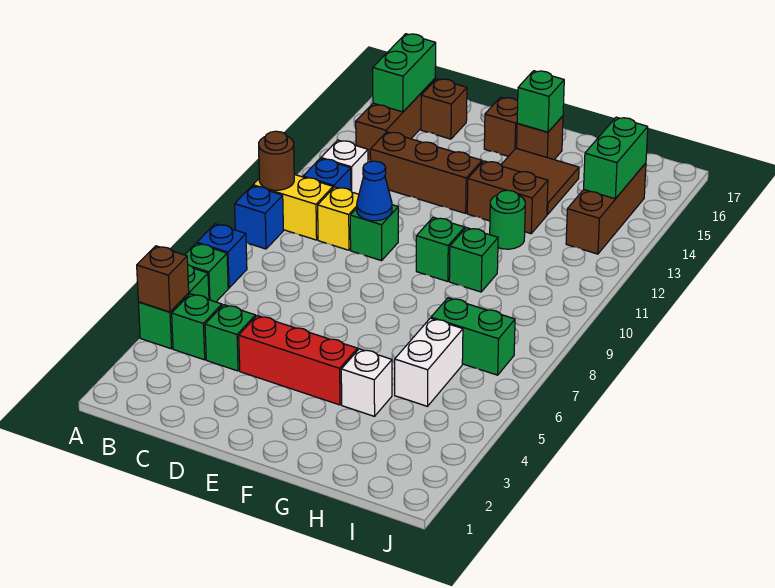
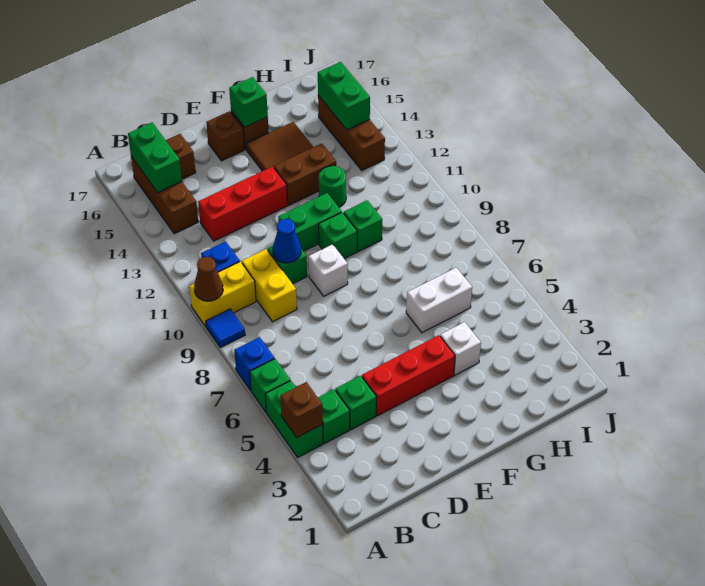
blue brick A9 level 1 -> blue tile A9 level 1
brown round brick A10 level 2 -> brown cone A10 level 2
white brick B12 level 1 -> white brick E9 level 1
yellow brick C10 level 1 -> yellow brick C9:C10 level 1
brown brick C13:E13 level 1 -> red brick C13:E13 level 1
white brick H5:H6 level 1 -> white brick G6:H6 level 1
green brick H7:I7 level 1 -> green brick E11:F11 level 1

